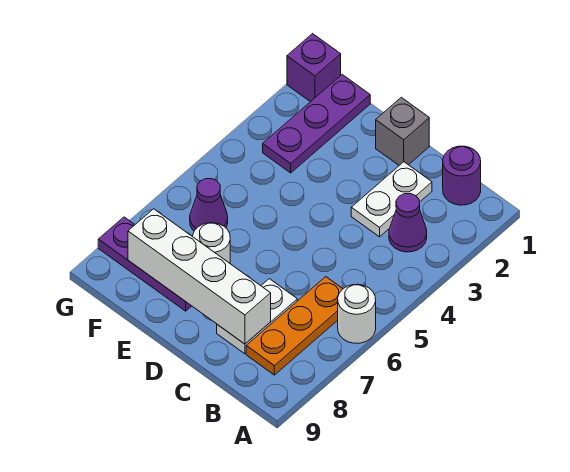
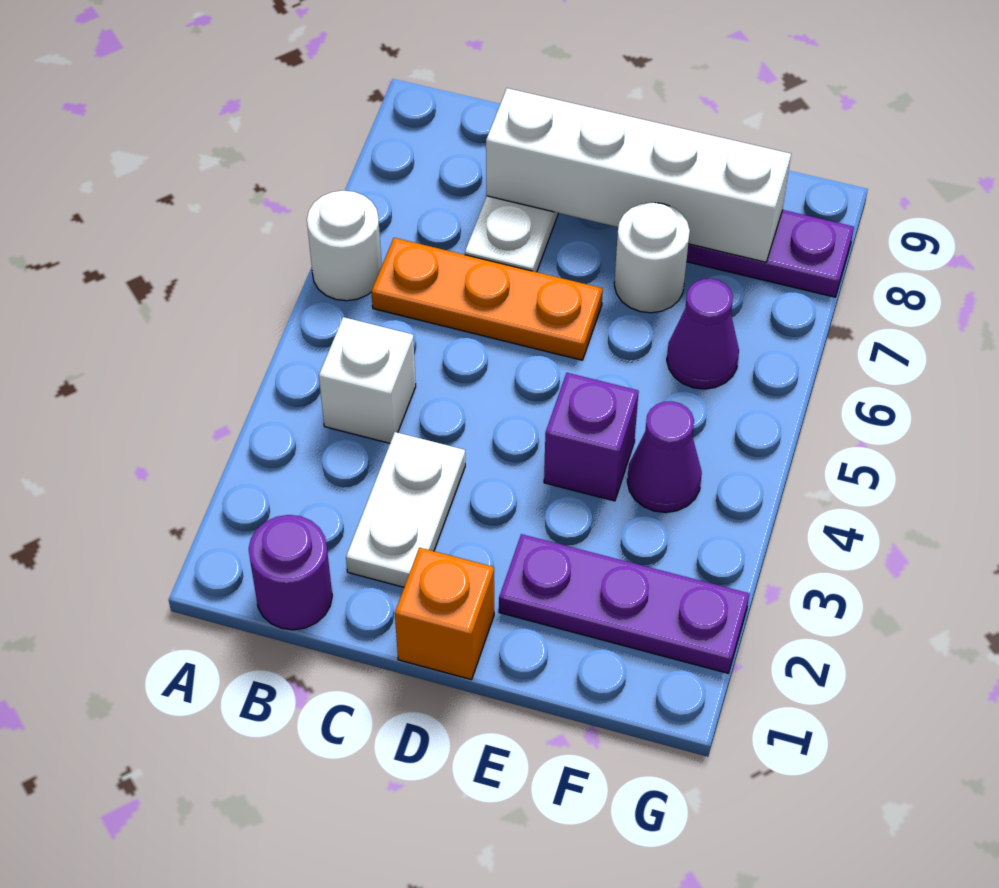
purple cone B3 level 1 -> purple cone F4 level 1
none -> white brick B4 level 1
orange plate B6:B8 level 1 -> orange plate B6:D6 level 1
grey brick D1 level 1 -> orange brick D1 level 1
purple plate F1:F3 level 1 -> purple plate E2:G2 level 1
purple brick G1 level 1 -> purple brick E4 level 1

